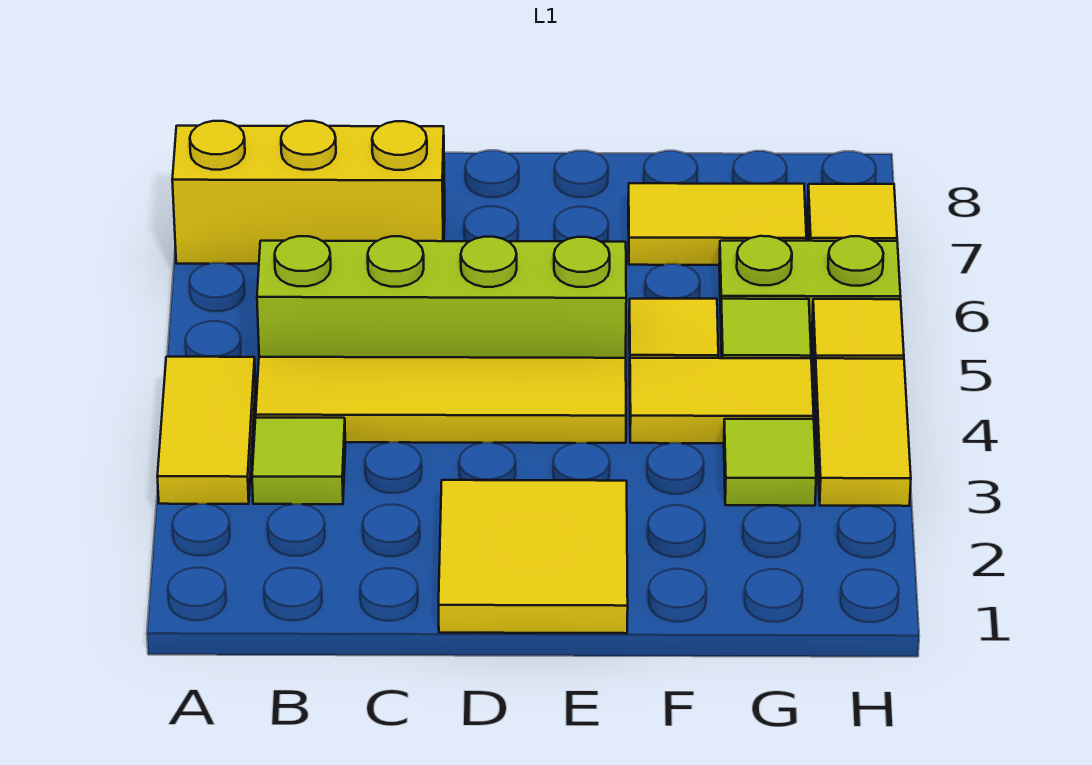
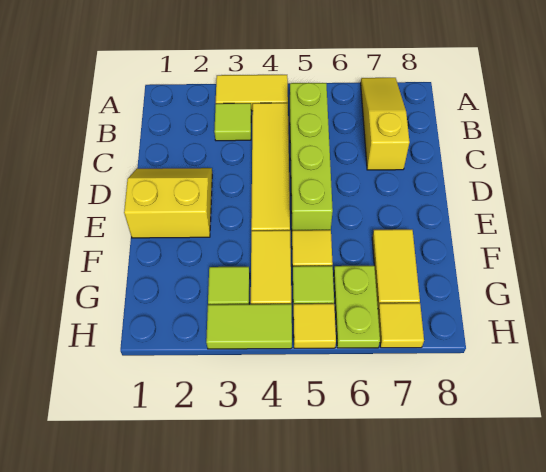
yellow brick A7:C7 level 1 -> yellow slope A7:C7 level 1 top C
yellow tile D1:E2 level 1 -> yellow slope D1:E2 level 1 top E
yellow tile H3:H4 level 1 -> lime tile H3:H4 level 1

